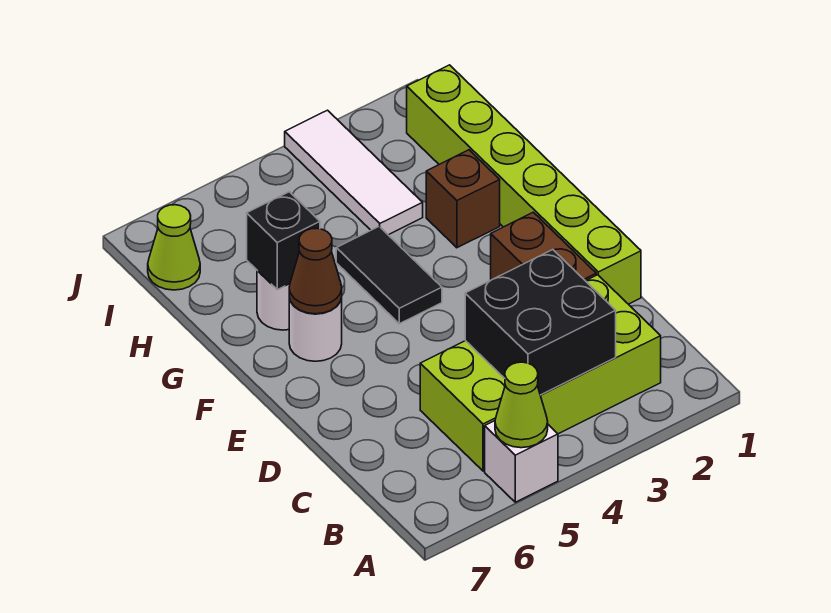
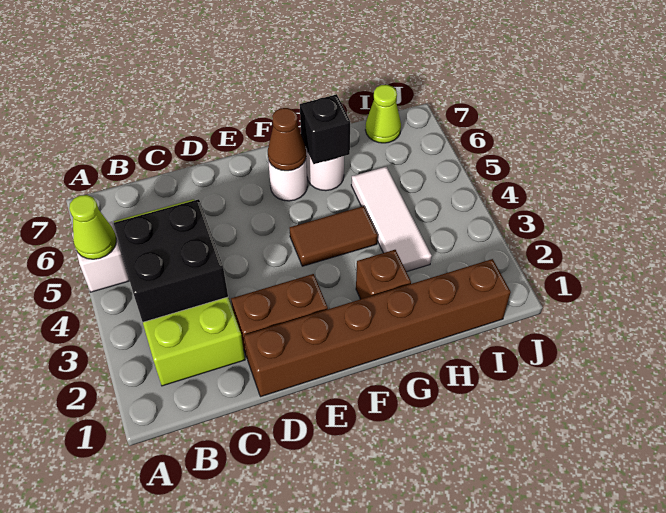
lime brick D1:I1 level 1 -> brown brick D1:I1 level 1
black tile F4:G4 level 1 -> brown tile F4:G4 level 1
white tile H3:J3 level 1 -> white tile H3:H5 level 1

